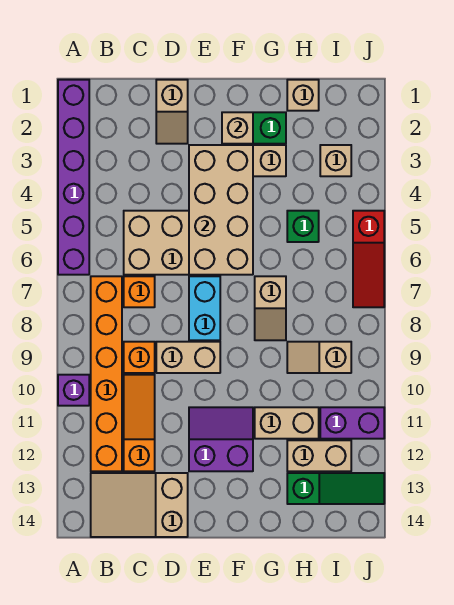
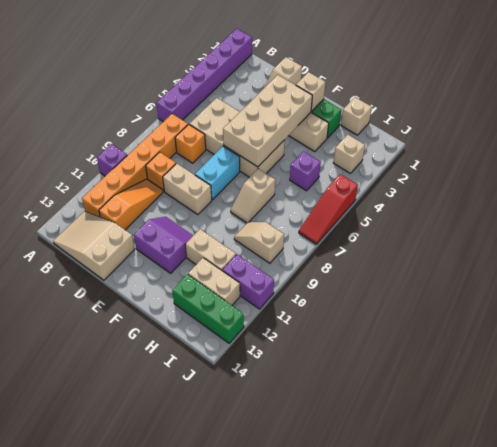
green brick H5 level 1 -> purple brick H5 level 1
green slope H13:J13 level 1 top H -> green brick H13:J13 level 1

